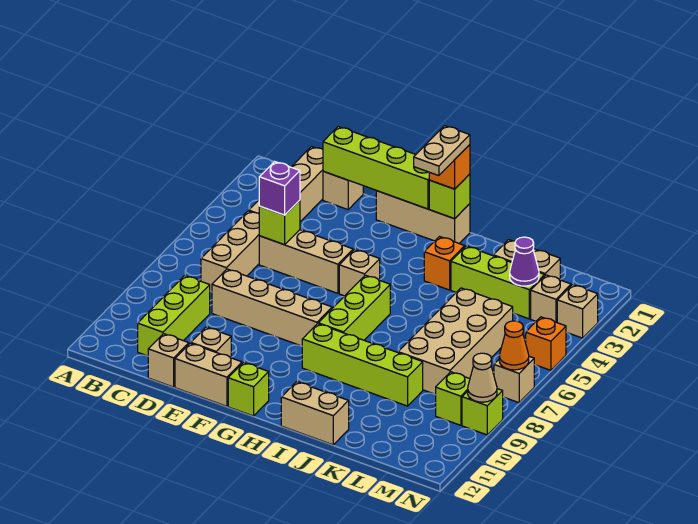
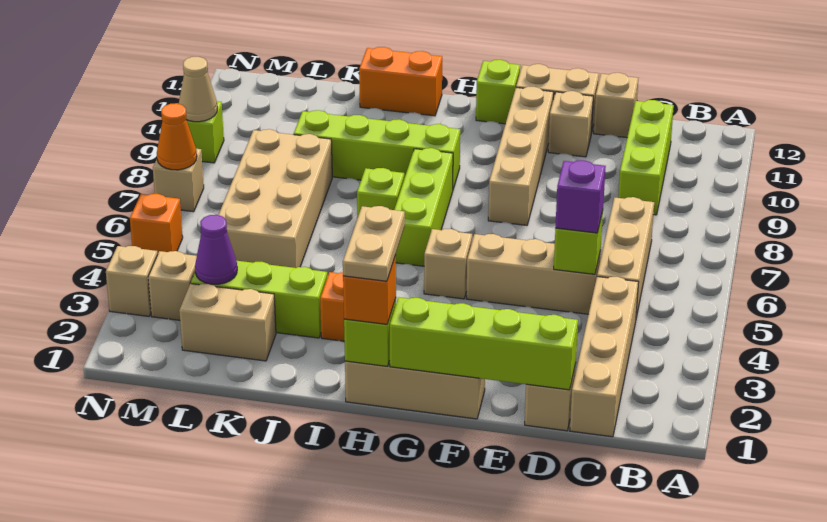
tan brick D8:G8 level 1 -> tan brick F8:F11 level 1
tan brick I12:J12 level 1 -> orange brick I12:J12 level 1
lime brick M9 level 1 -> lime brick I7 level 1

